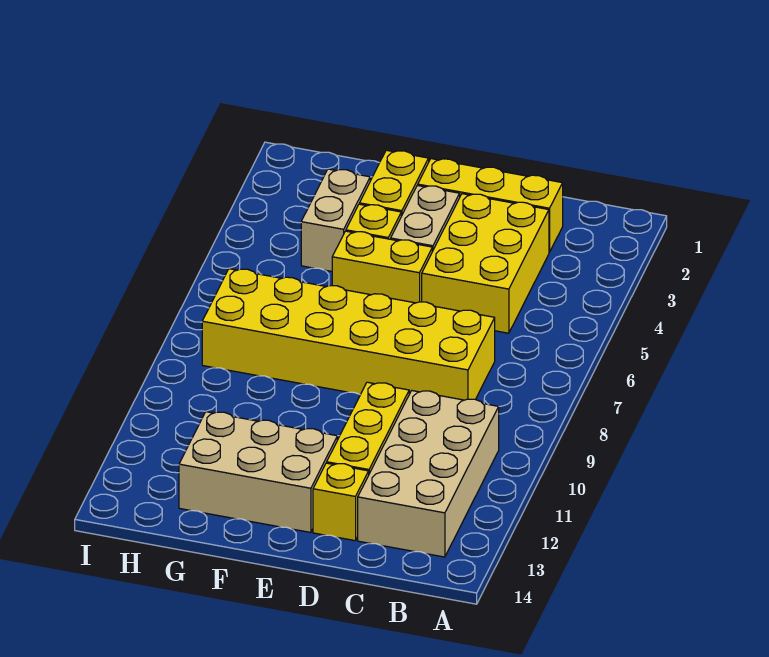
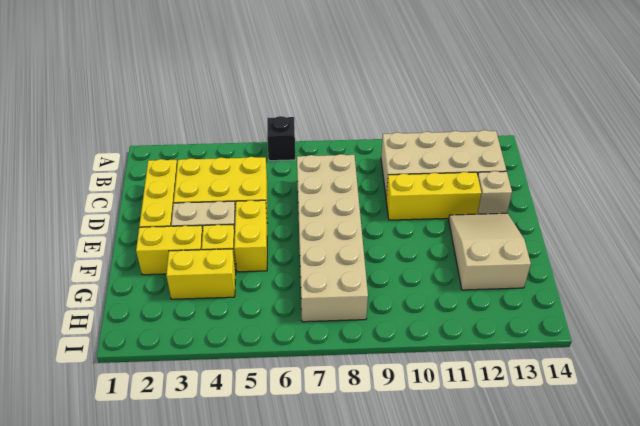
none -> black brick A6 level 1
yellow brick C7:H8 level 1 -> tan brick C7:H8 level 1
yellow brick D13 level 1 -> tan brick D13 level 1
tan brick E12:G13 level 1 -> tan slope E12:G13 level 1 top G
tan brick G3:G4 level 1 -> yellow brick G3:G4 level 1

